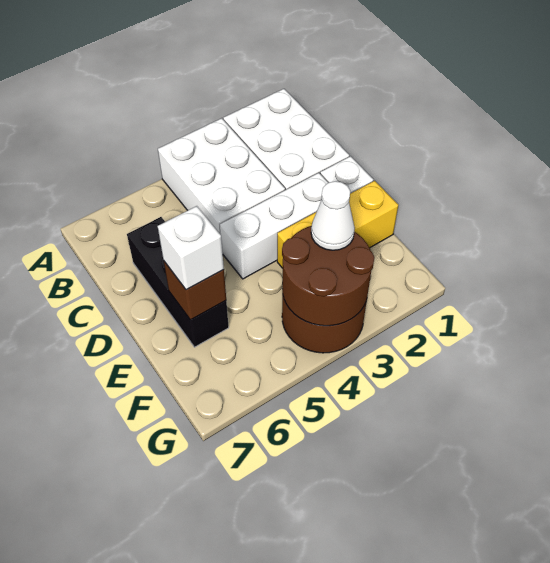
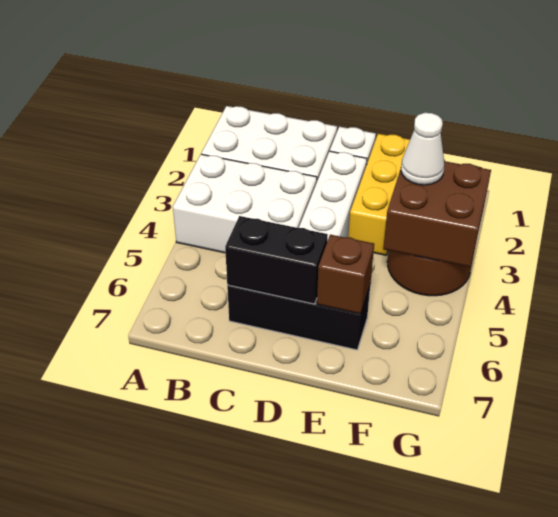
none -> black brick C6:D6 level 2
white brick E6 level 3 -> none
brown round brick F3:G4 level 2 -> brown brick F3:G4 level 2

